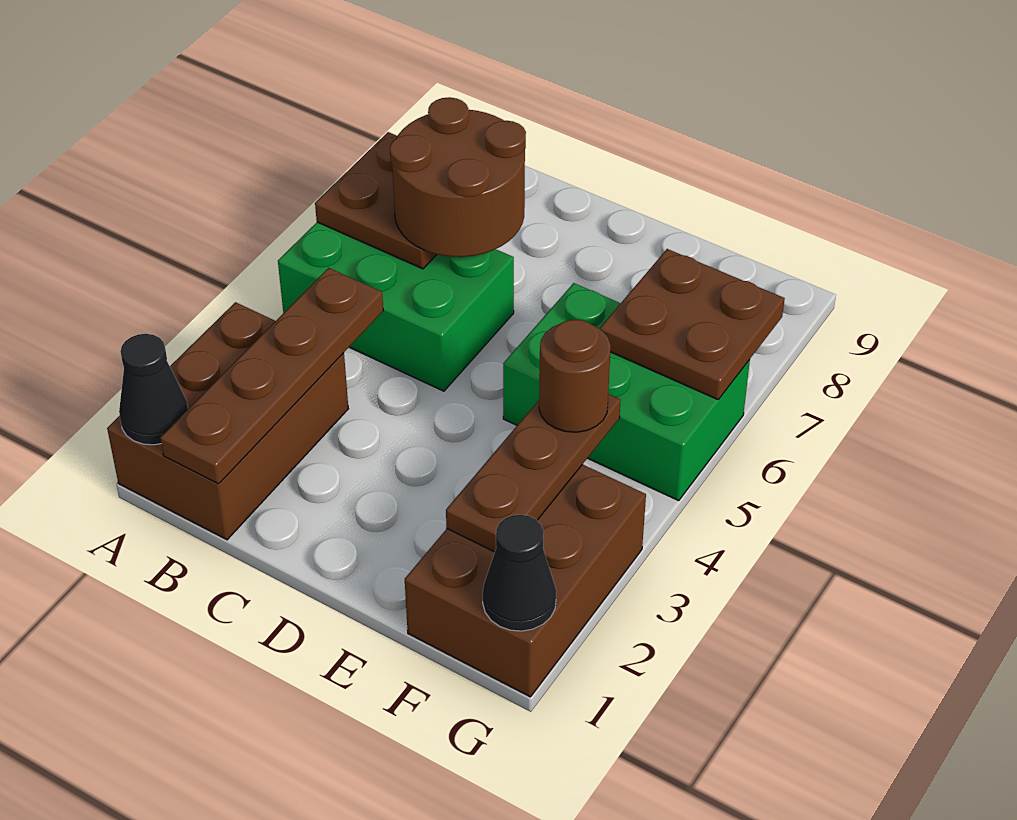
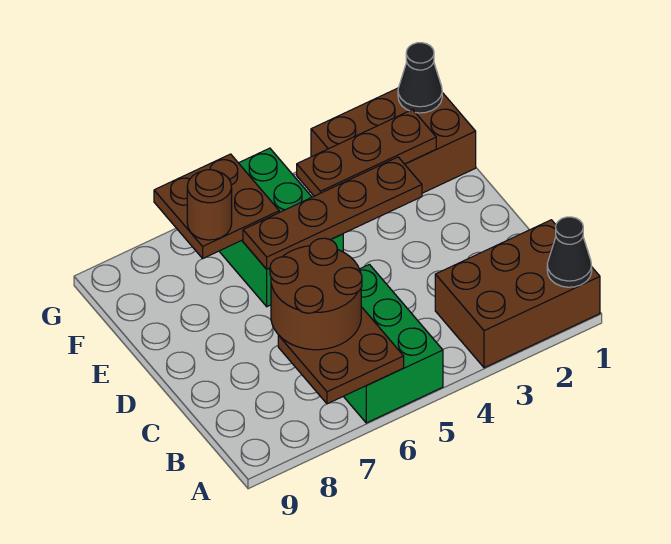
brown plate B1:B4 level 2 -> brown plate E3:E6 level 2
brown round brick F4 level 3 -> brown round brick F7 level 3

